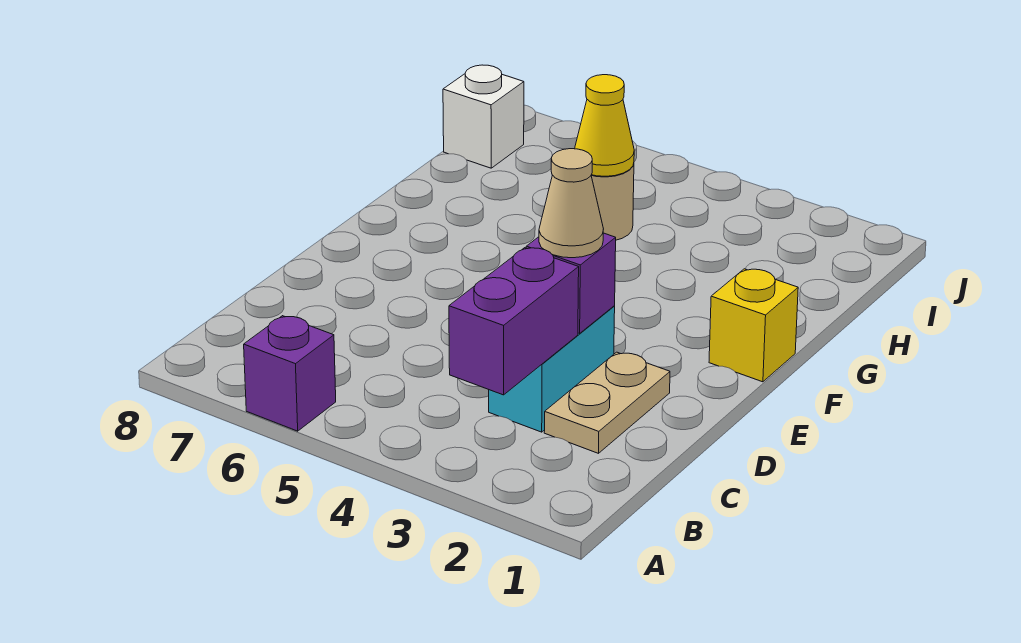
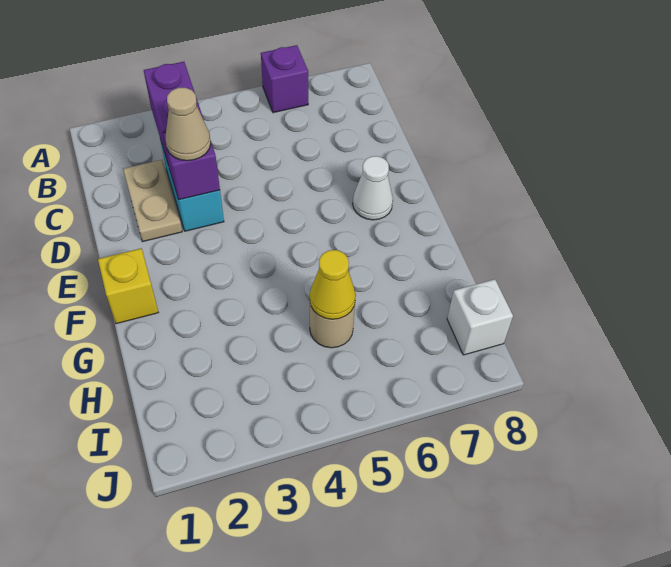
none -> white cone E7 level 1

